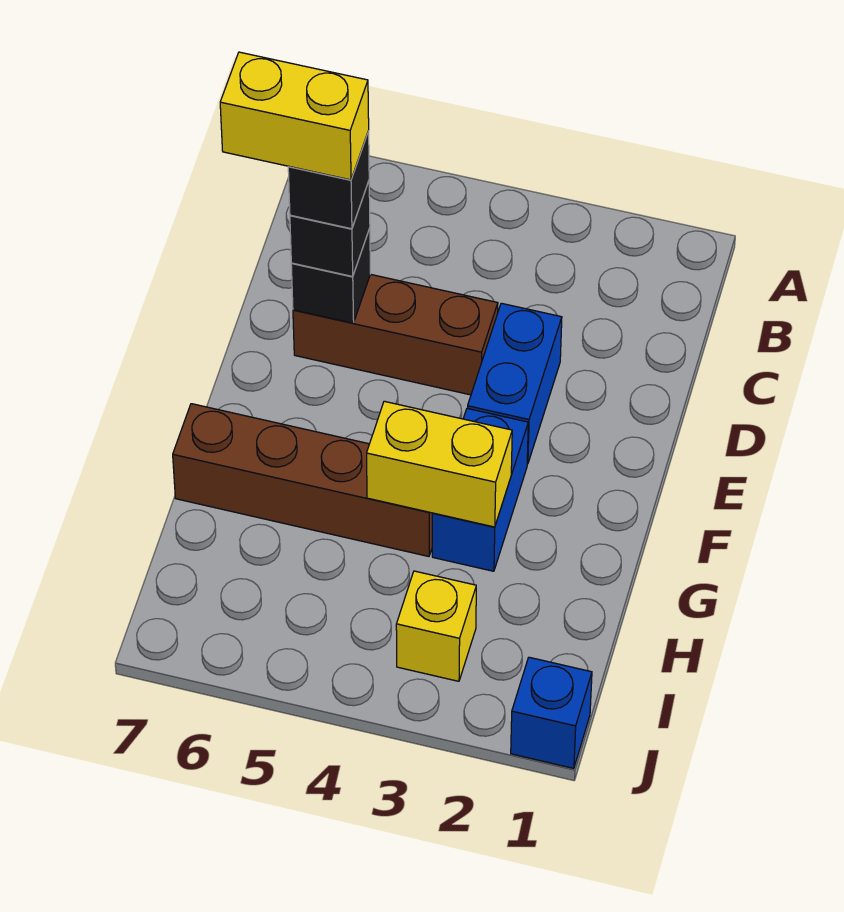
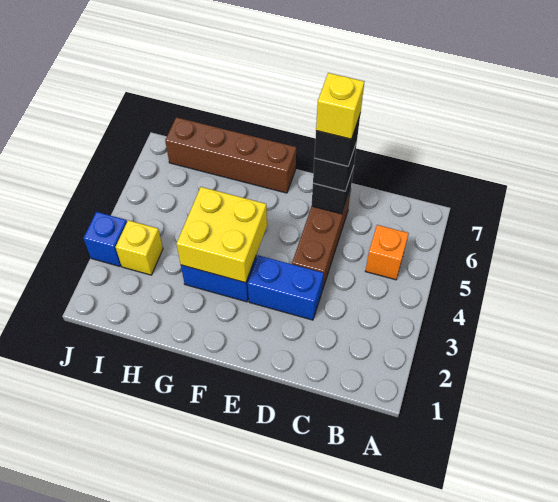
none -> orange brick B5 level 1
yellow brick D6:D7 level 5 -> yellow brick D6 level 5
yellow brick G3:G4 level 2 -> yellow brick F3:G4 level 2
brown brick G4:G7 level 1 -> brown brick F7:I7 level 1
blue brick J1 level 1 -> blue brick J3 level 1

